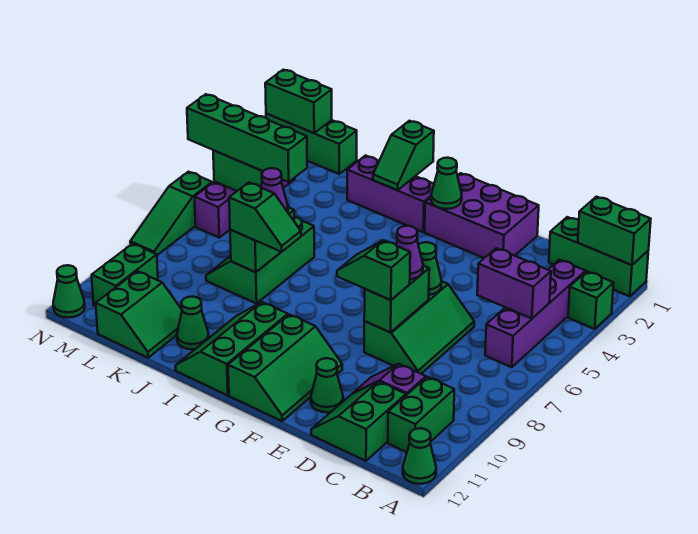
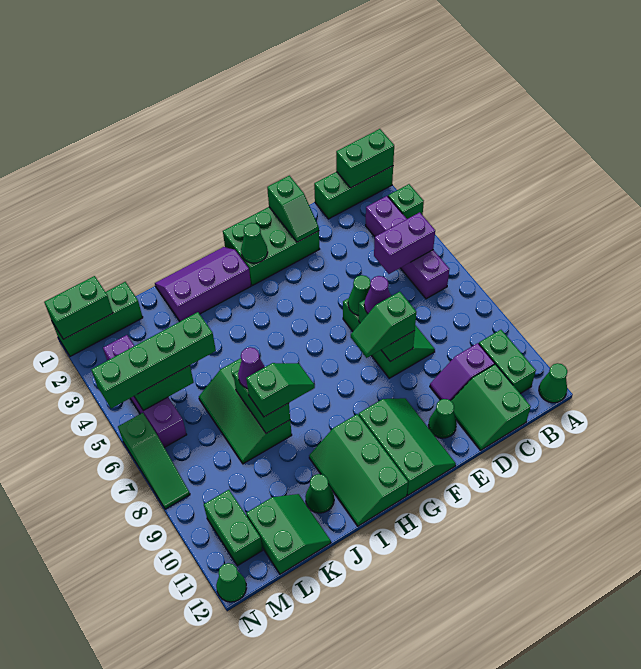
purple brick E1:G2 level 1 -> green brick E1:G2 level 1
green slope I1:I2 level 2 top 1 -> green slope E1:E2 level 2 top 1

